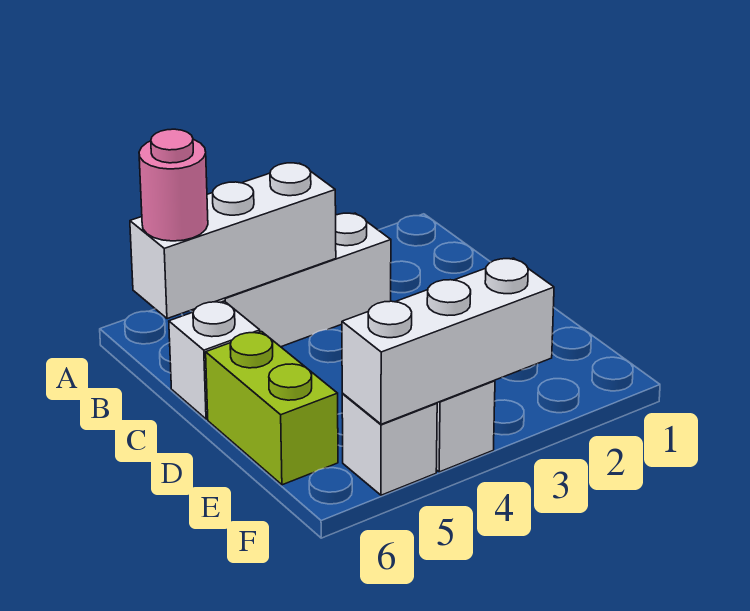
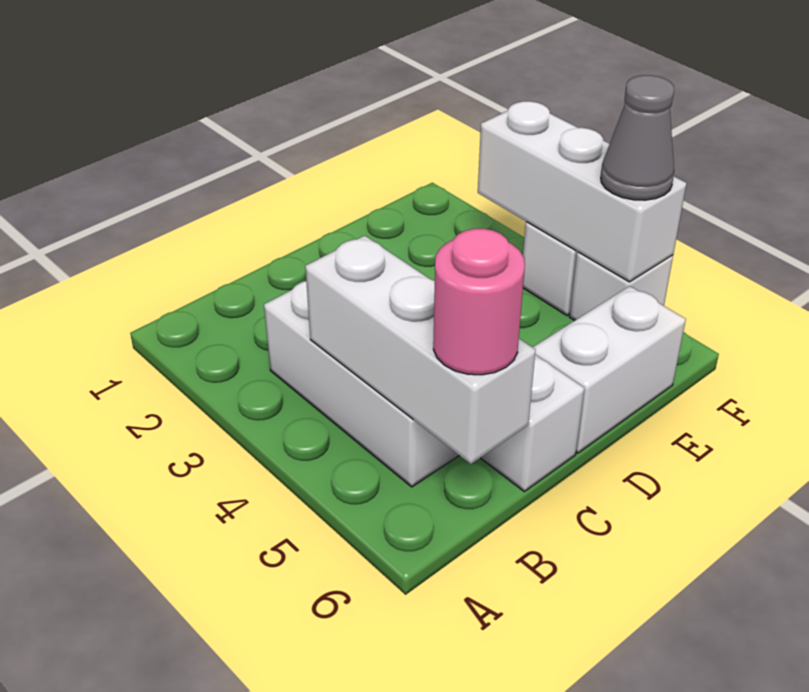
lime brick D6:E6 level 1 -> white brick D6:E6 level 1
none -> grey cone F5 level 3

